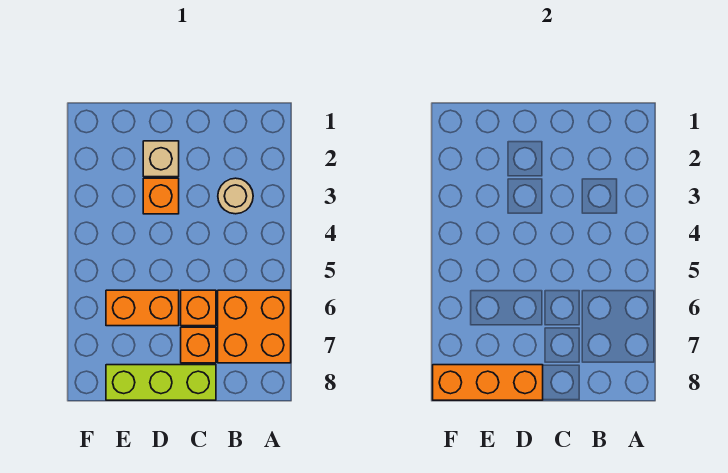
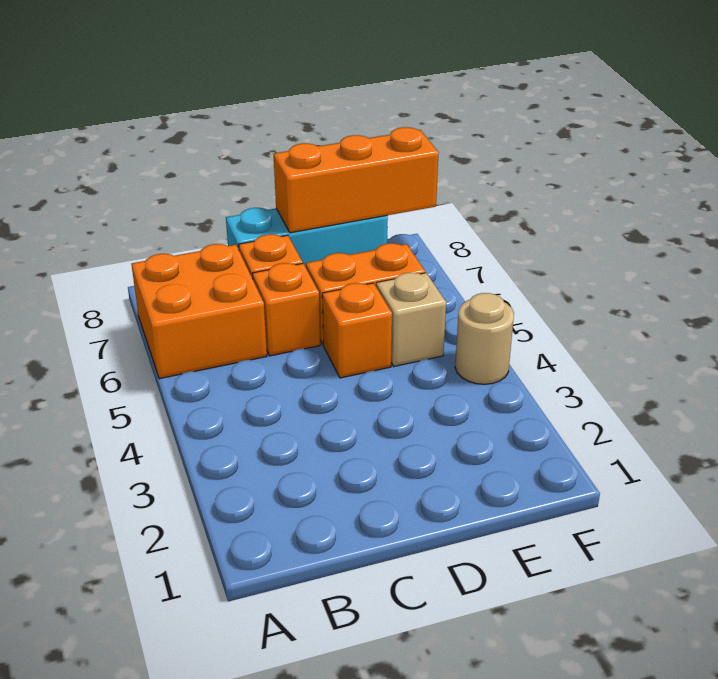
tan round brick B3 level 1 -> tan round brick F4 level 1
lime brick C8:E8 level 1 -> cyan brick C8:E8 level 1
tan brick D2 level 1 -> tan brick E5 level 1
orange brick D3 level 1 -> orange brick D5 level 1

